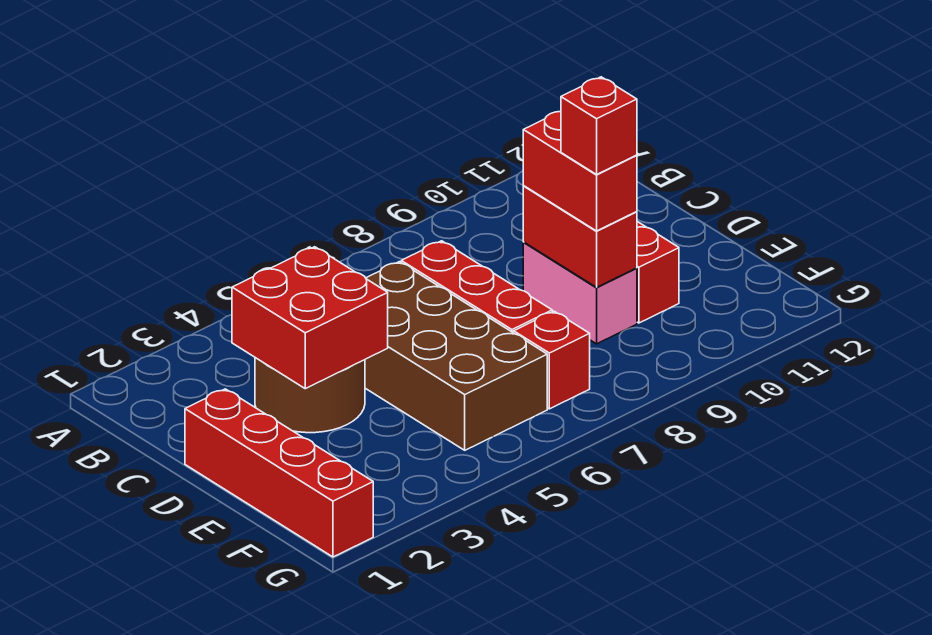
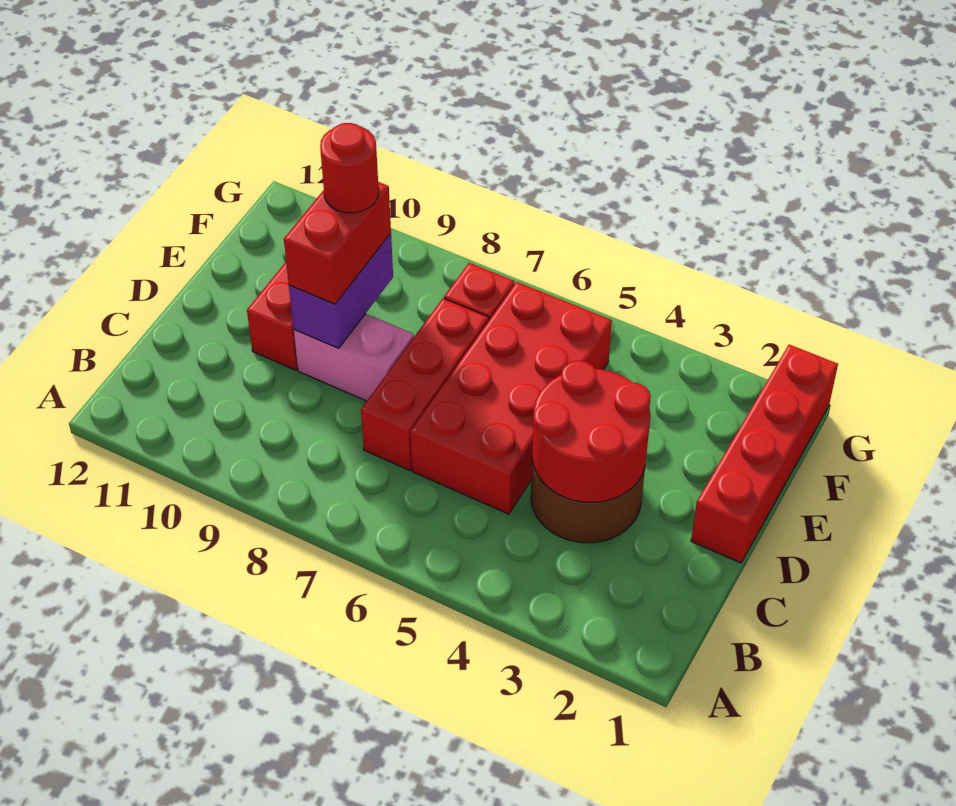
red brick C3:D4 level 2 -> red round brick C3:D4 level 2
brown brick C5:F6 level 1 -> red brick C5:F6 level 1
pink brick D9:E9 level 1 -> pink brick D8:D9 level 1
red brick D9:E9 level 2 -> purple brick D9:E9 level 2
red brick E9 level 4 -> red round brick E9 level 4

